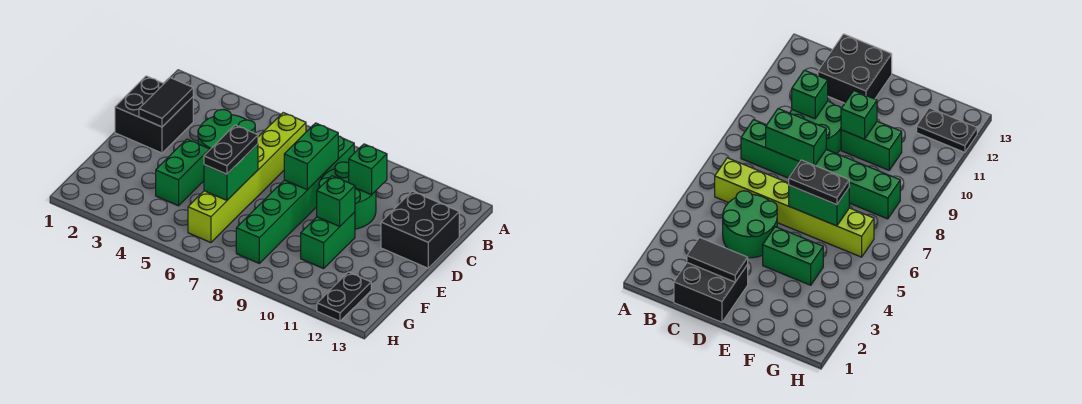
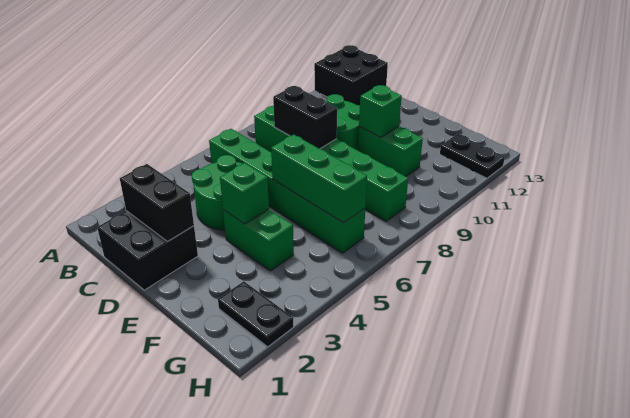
lime brick B6:G6 level 1 -> green brick B6:G6 level 1
black tile C2:D2 level 2 -> black brick C2:D2 level 2
green brick C8:D8 level 2 -> black brick C8:D8 level 2
green brick C10 level 2 -> green brick E4 level 2
black brick C12:D13 level 1 -> black brick A12:B13 level 1
green brick E6:F6 level 2 -> green brick E6:G6 level 2
black plate E6:F6 level 3 -> black plate G2:H2 level 1

